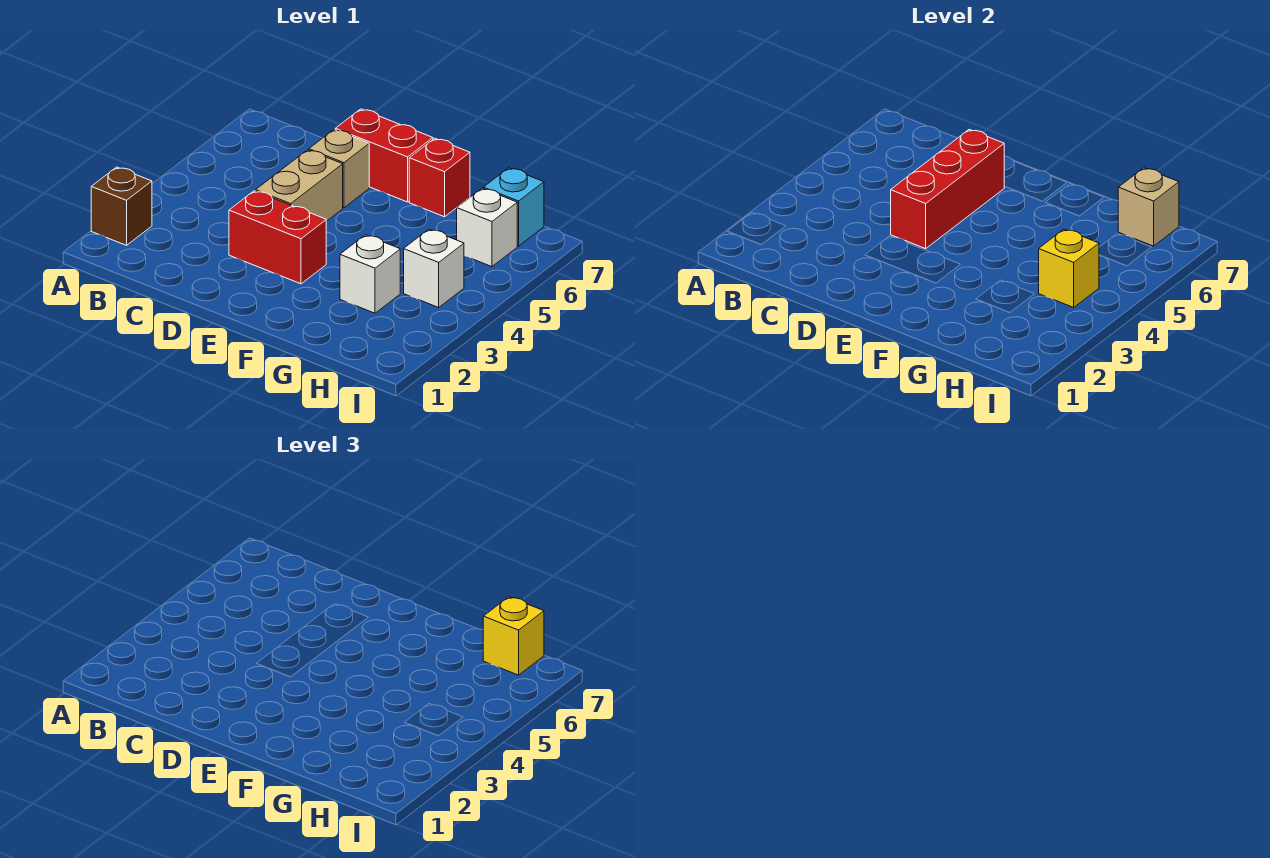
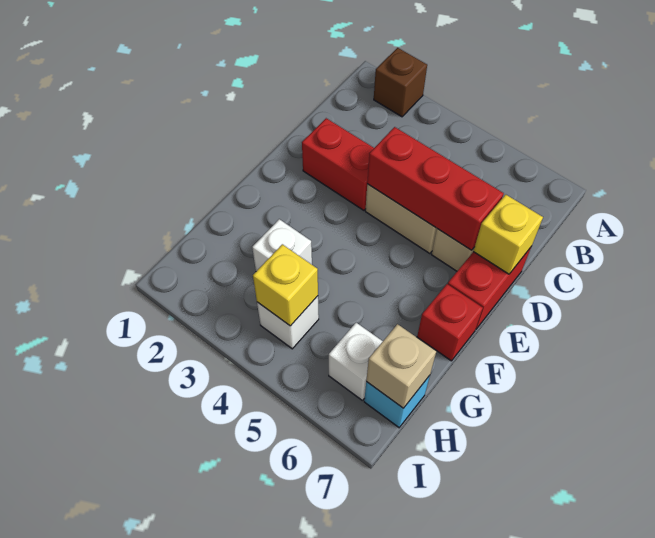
red brick D3:E3 level 1 -> red brick D2:D3 level 1
yellow brick H7 level 3 -> yellow brick D7 level 2

